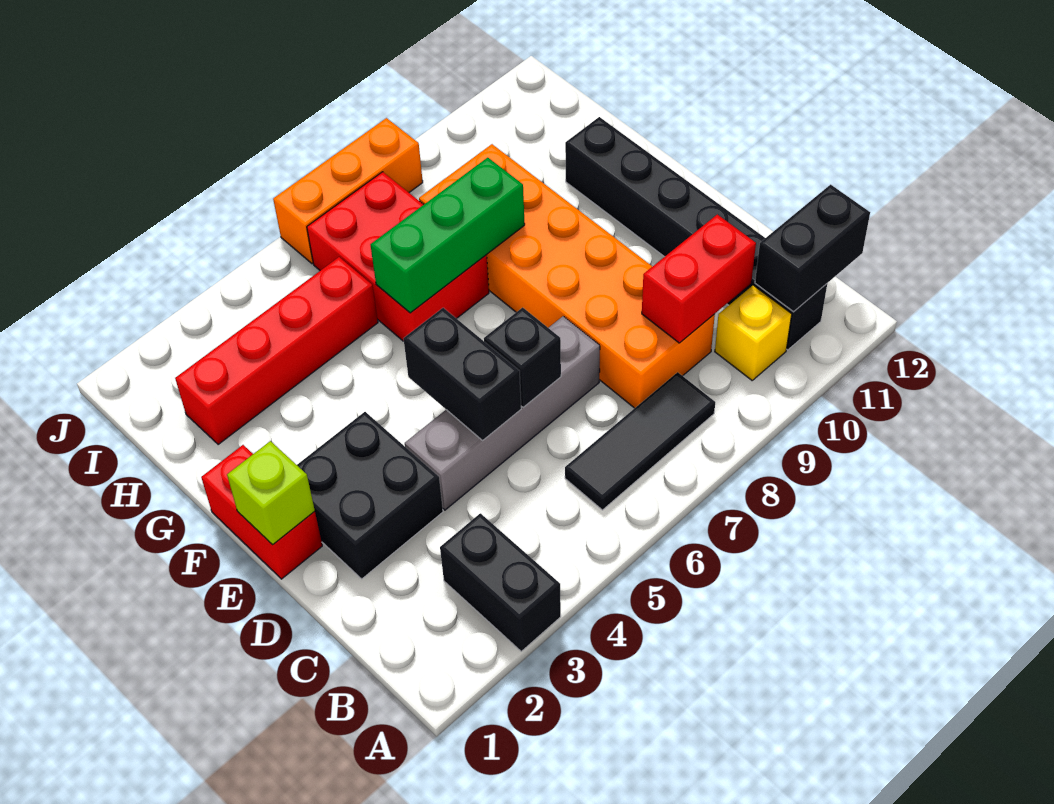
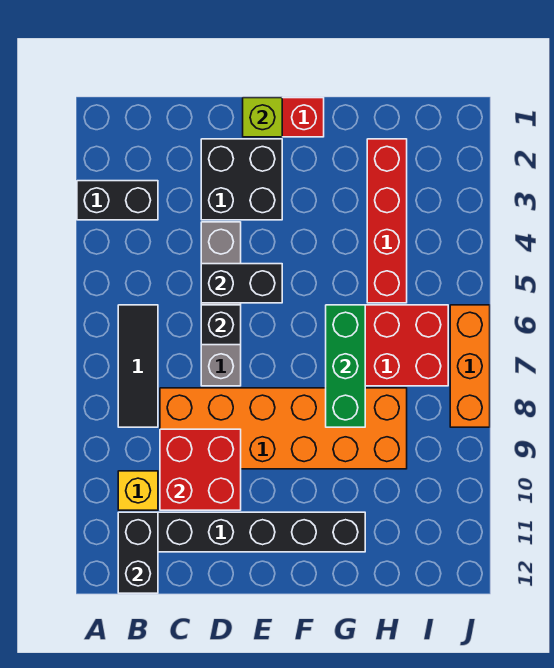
red brick C9:C10 level 2 -> red brick C9:D10 level 2

